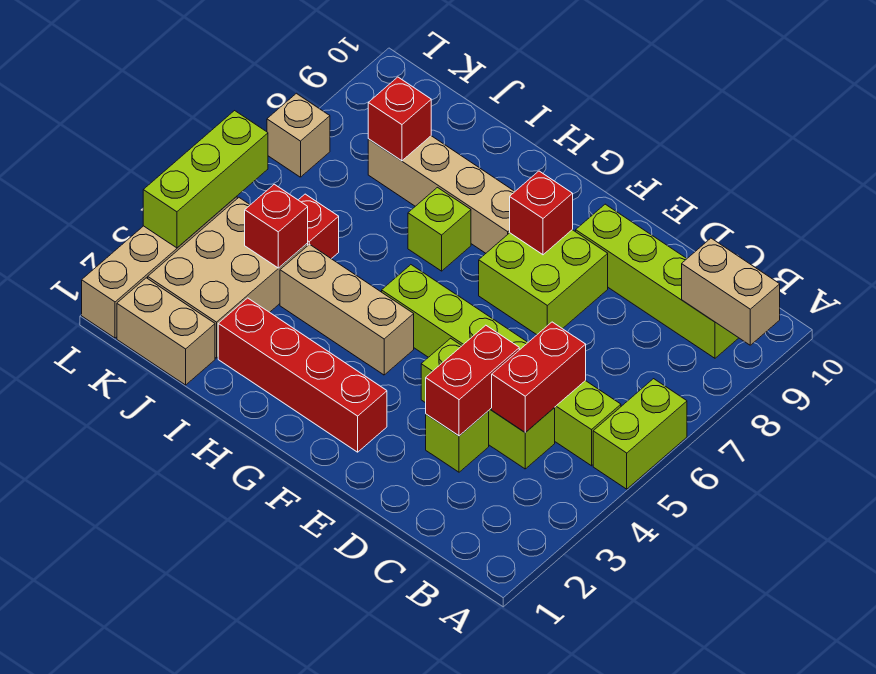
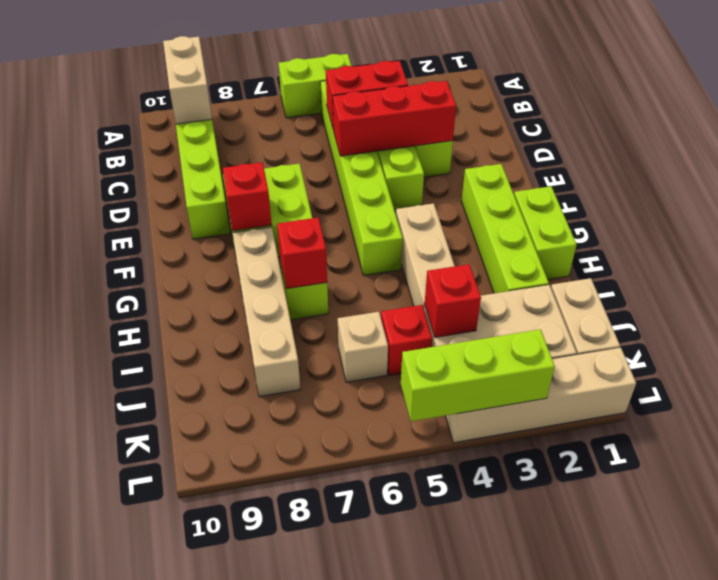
red brick D3:D4 level 2 -> red brick D3:D5 level 2
red brick F2:I2 level 1 -> lime brick F2:I2 level 1
none -> lime brick G1:H1 level 1
red brick J8 level 2 -> red brick H7 level 2
tan brick L7 level 1 -> tan brick J6 level 1

